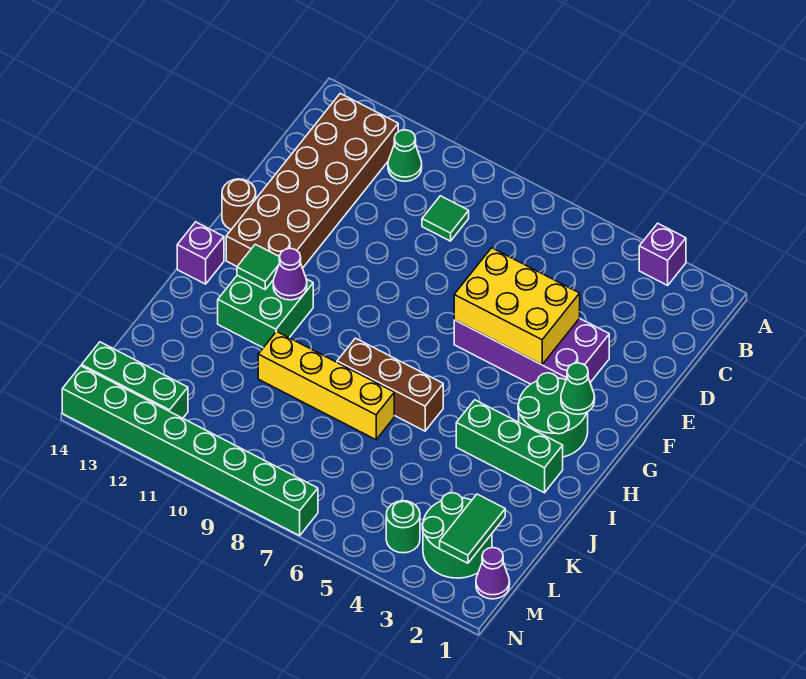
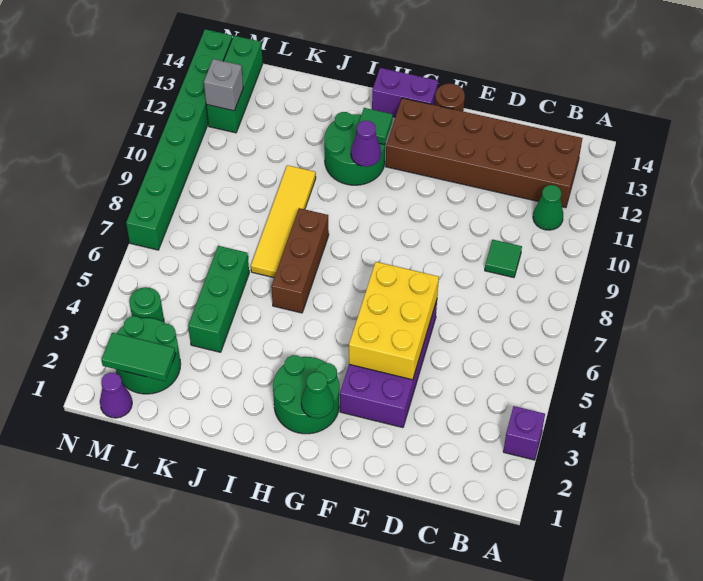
green brick H11:I12 level 1 -> green round brick H11:I12 level 1
purple brick H14 level 1 -> purple brick G14:H14 level 1
green brick I2:I4 level 1 -> green brick K4:K6 level 1
yellow brick J7:J10 level 1 -> yellow tile J7:J10 level 1
none -> grey brick M12 level 2

